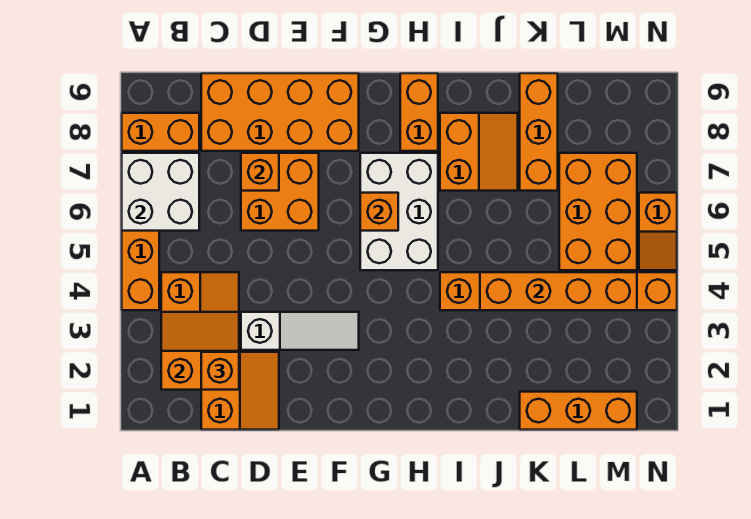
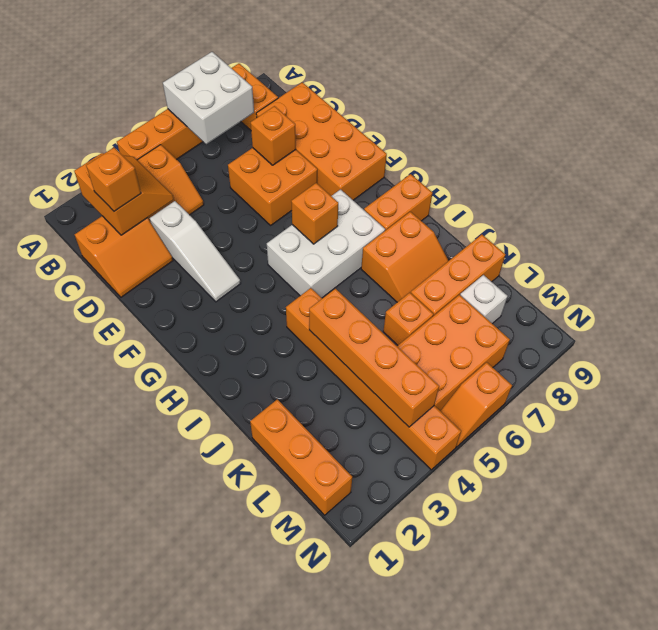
none -> orange brick K6 level 1
none -> white brick L8 level 1

